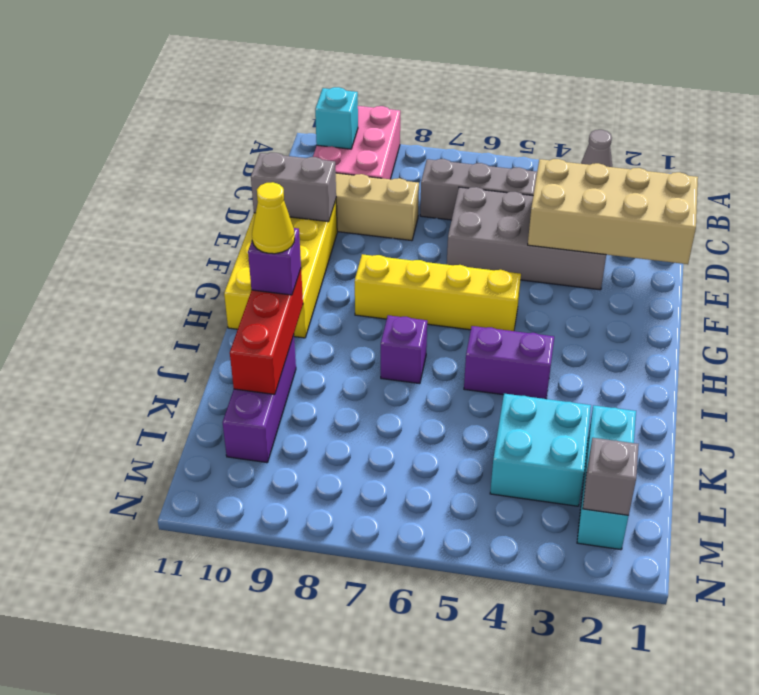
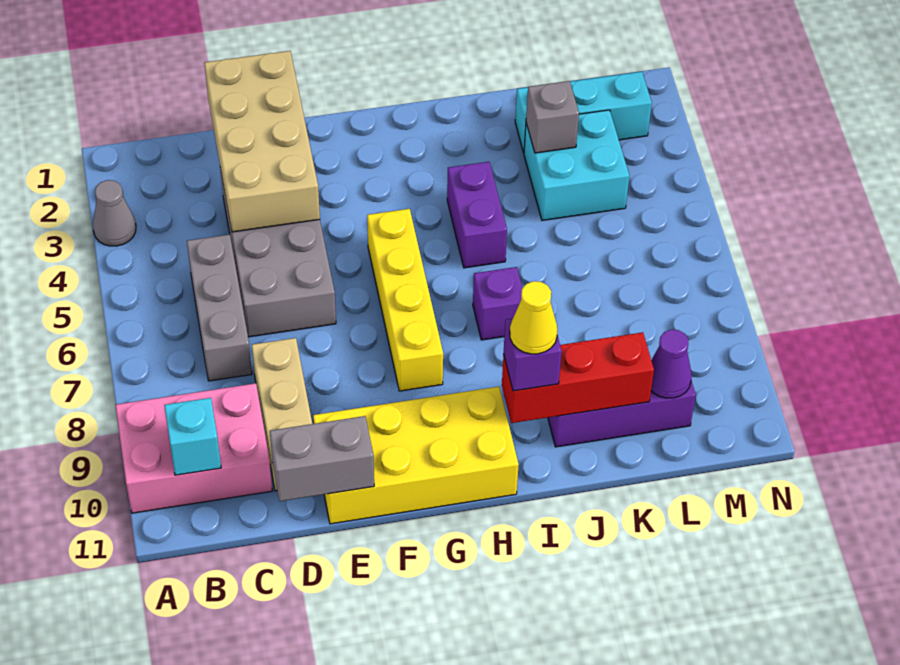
grey brick E10:E11 level 2 -> grey brick D11:E11 level 2
none -> purple cone L10 level 2
grey brick M2 level 2 -> grey brick K3 level 2

